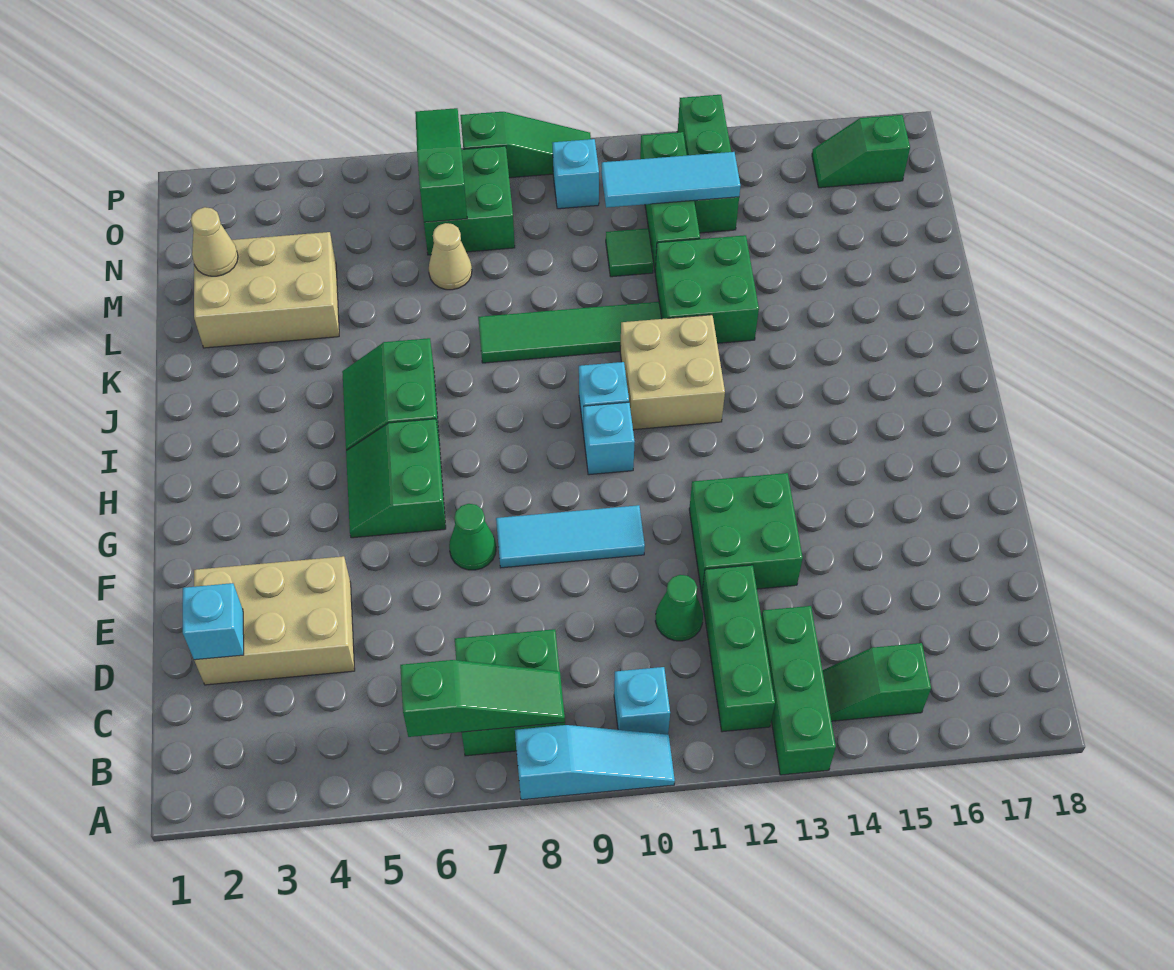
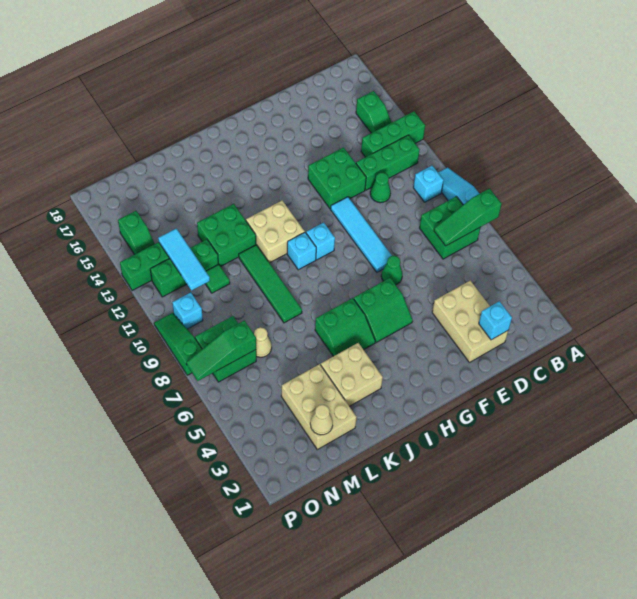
green slope B6:B8 level 2 top 6 -> green slope A7:C7 level 2 top A
cyan tile F8:F10 level 1 -> cyan tile F8:F11 level 1
none -> tan brick J3:K4 level 1
green slope O16:O17 level 1 top 17 -> green slope O14:O15 level 1 top 15

